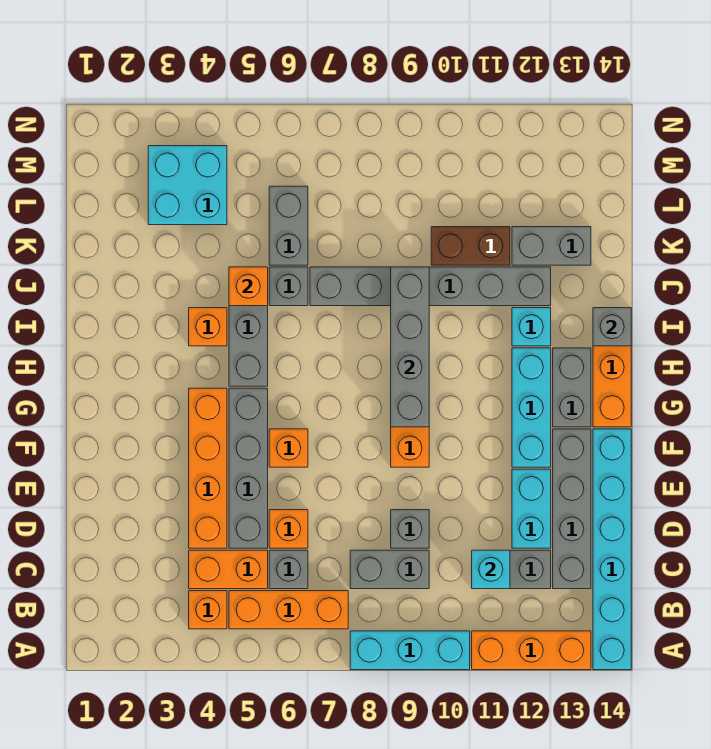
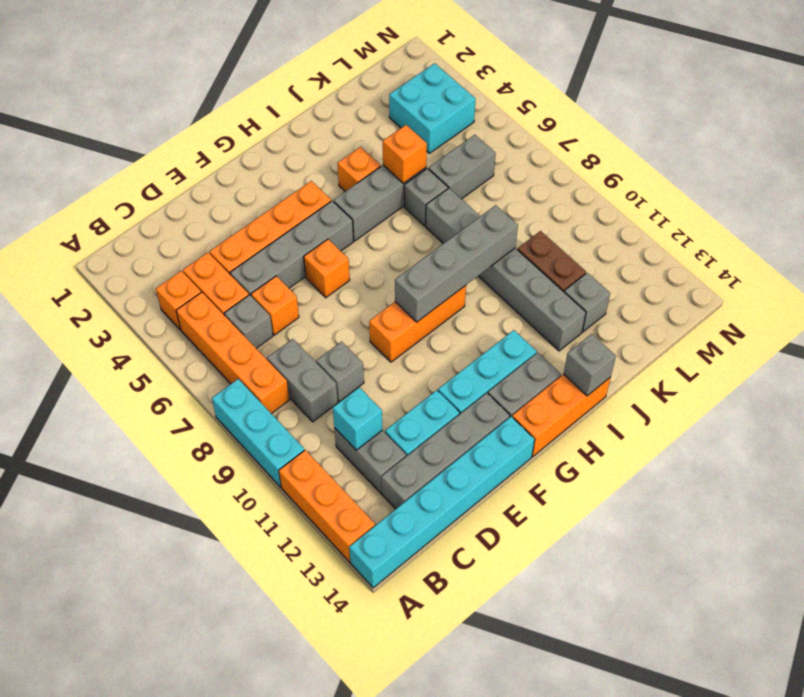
orange brick B5:B7 level 1 -> orange brick B5:B8 level 1
cyan brick I12 level 1 -> none
grey brick K12:K13 level 1 -> grey brick K12 level 1

